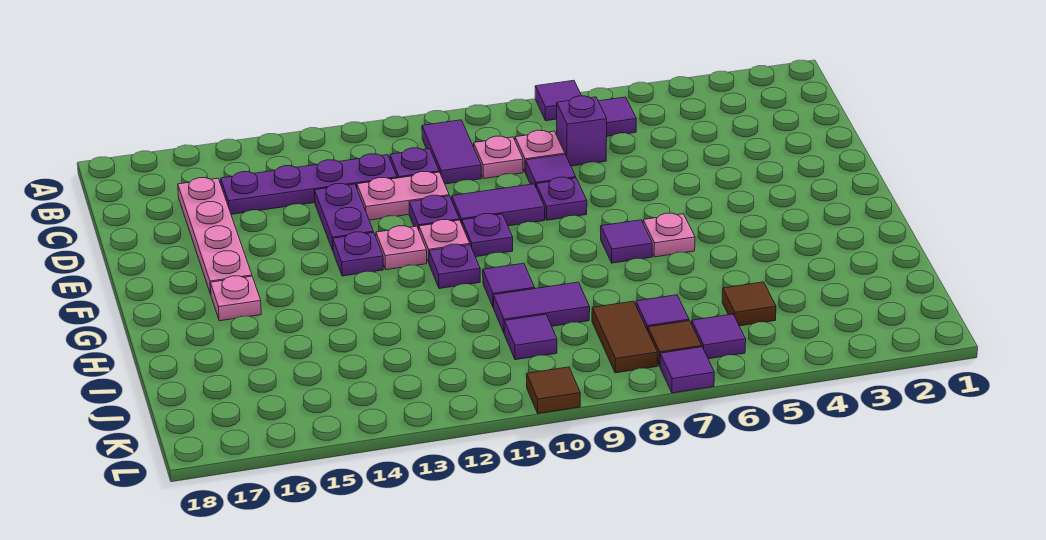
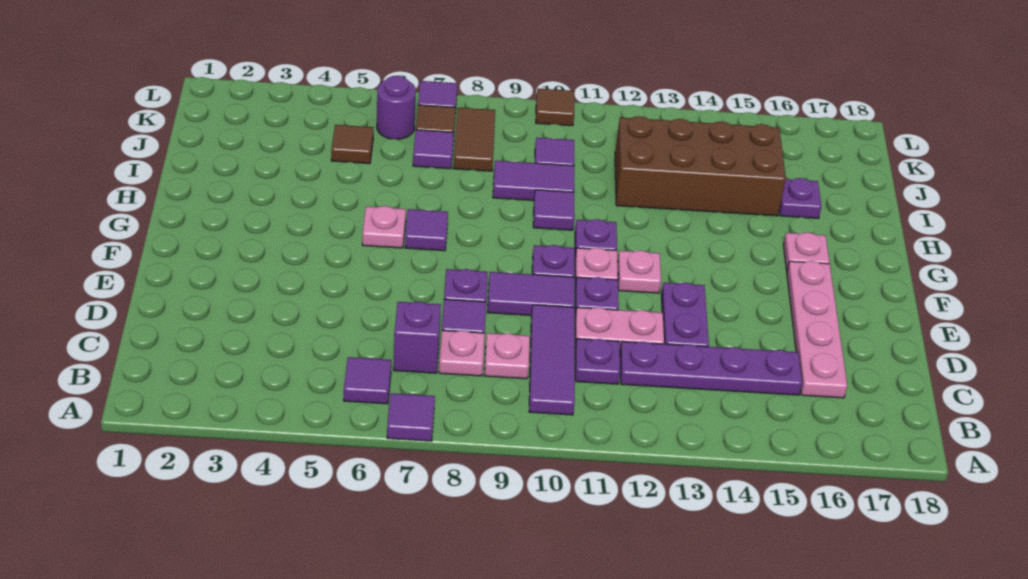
purple tile B10:C10 level 1 -> purple tile B10:D10 level 1
purple plate F13 level 1 -> purple plate I16 level 1
none -> brown brick I12:J15 level 1
purple tile K6 level 1 -> purple round brick K6 level 1

